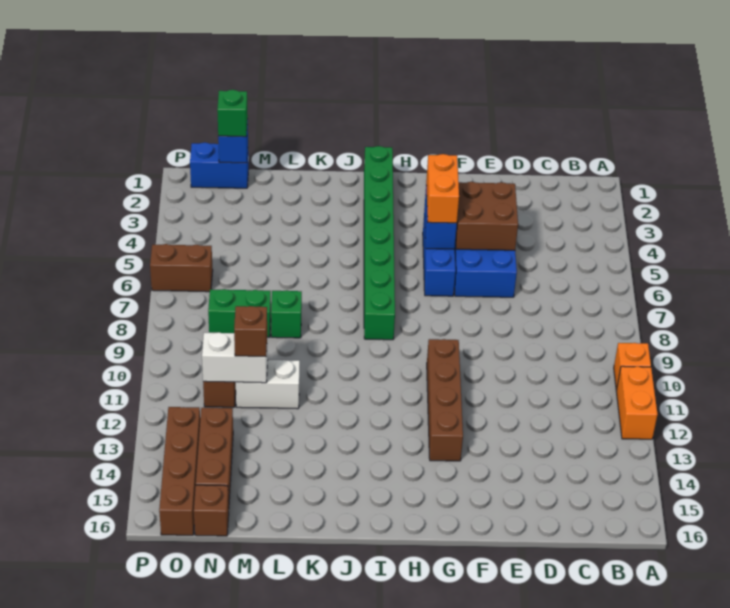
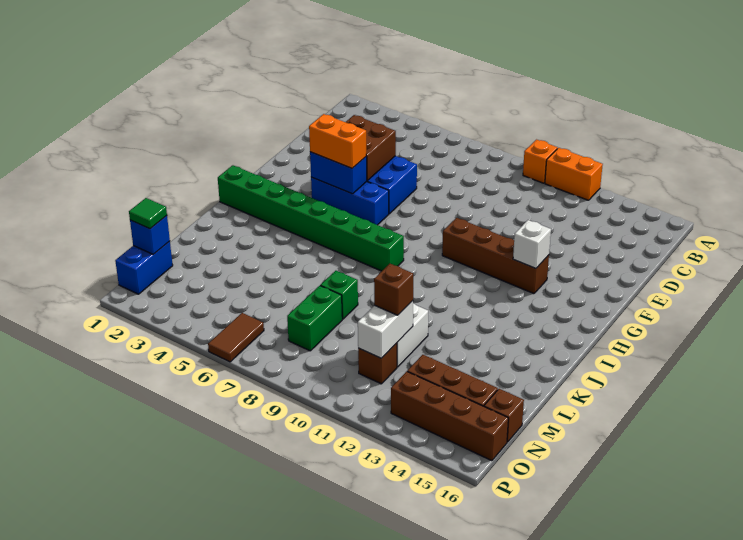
none -> white brick G13 level 2
green brick N1 level 3 -> green tile N1 level 3
brown brick O6:P6 level 1 -> brown tile O6:P6 level 1

